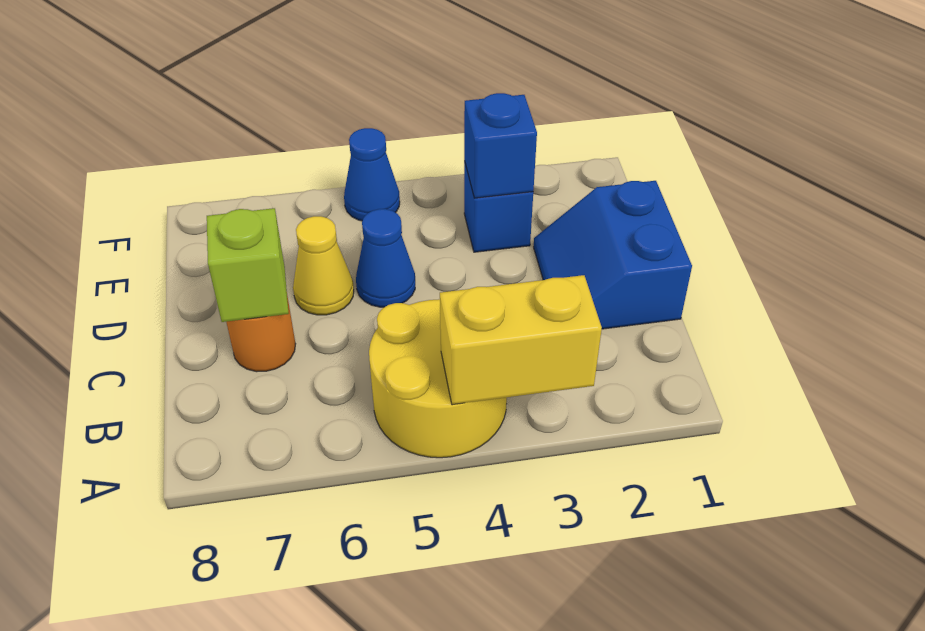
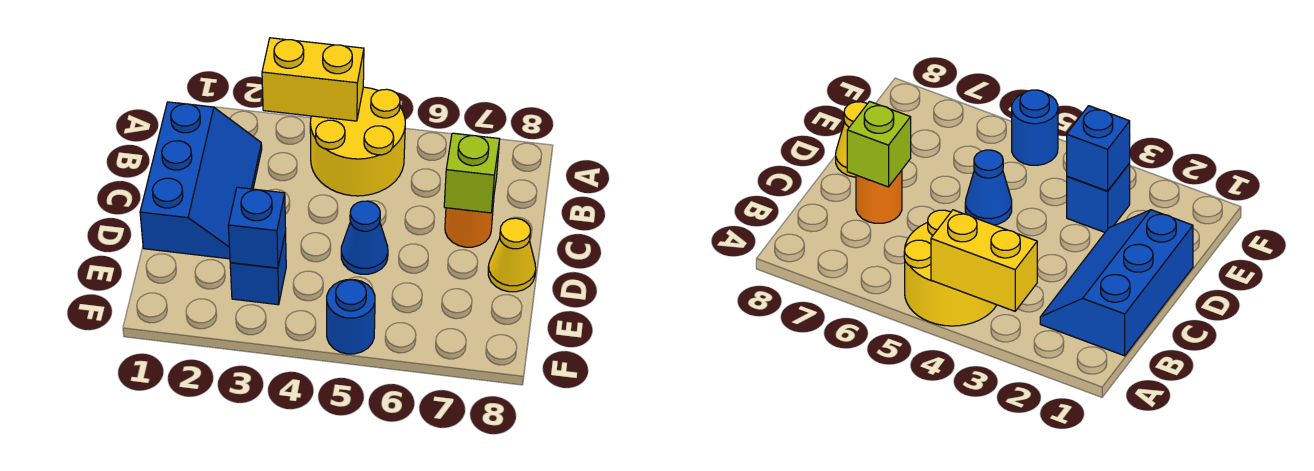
blue slope C1:D2 level 1 top 1 -> blue slope B1:D2 level 1 top 1
yellow cone D6 level 1 -> yellow cone D8 level 1
blue cone F5 level 1 -> blue round brick F5 level 1

